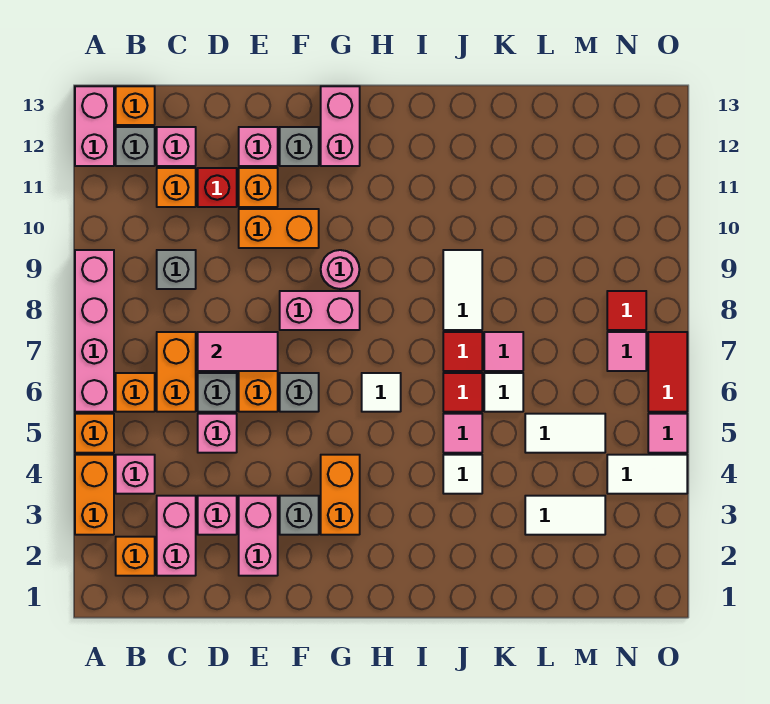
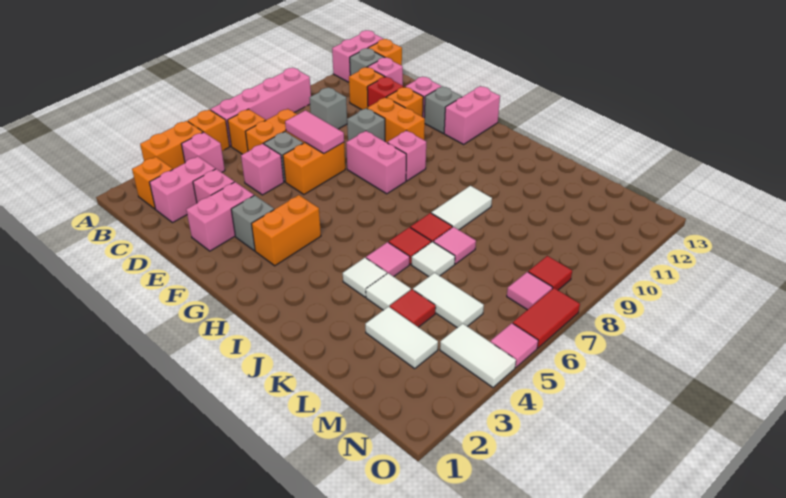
grey brick F6 level 1 -> grey brick E9 level 1
pink round brick G9 level 1 -> pink brick G9 level 1
white tile H6 level 1 -> white tile K4 level 1
none -> red tile L4 level 1

